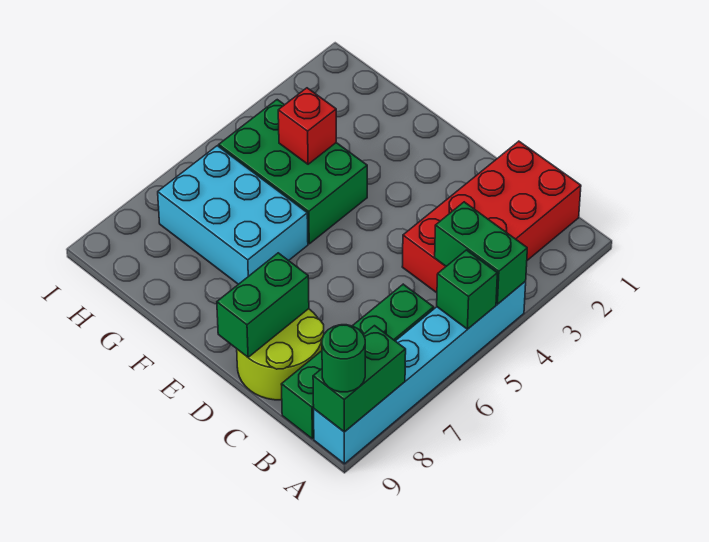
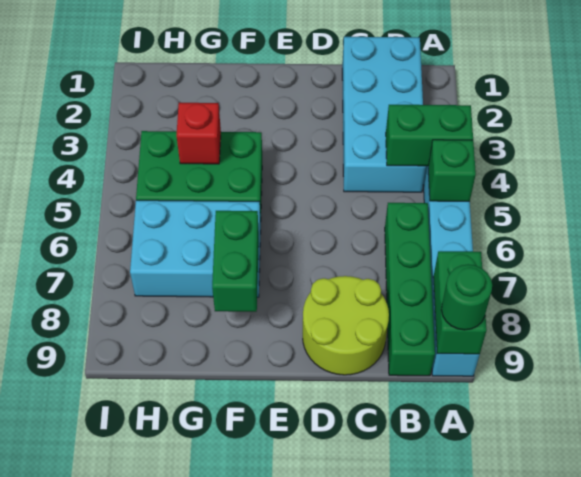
red brick B1:C4 level 1 -> cyan brick B1:C4 level 1
green brick D8:D9 level 2 -> green brick F7:F8 level 2

